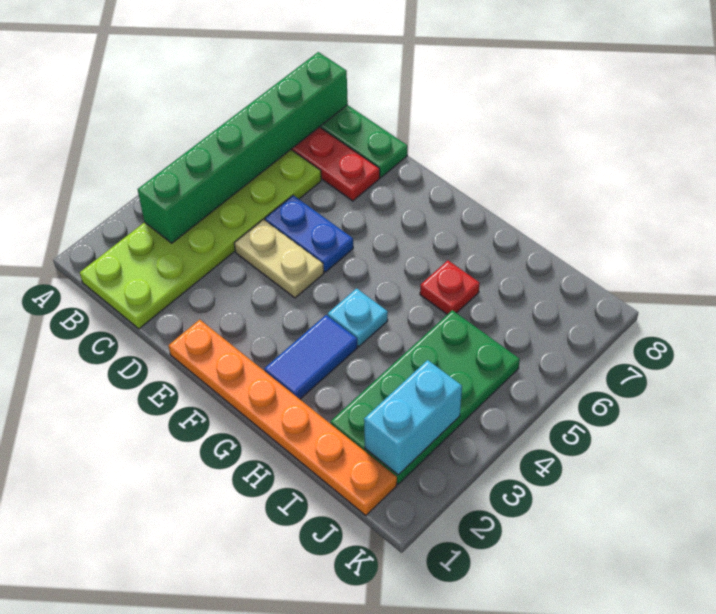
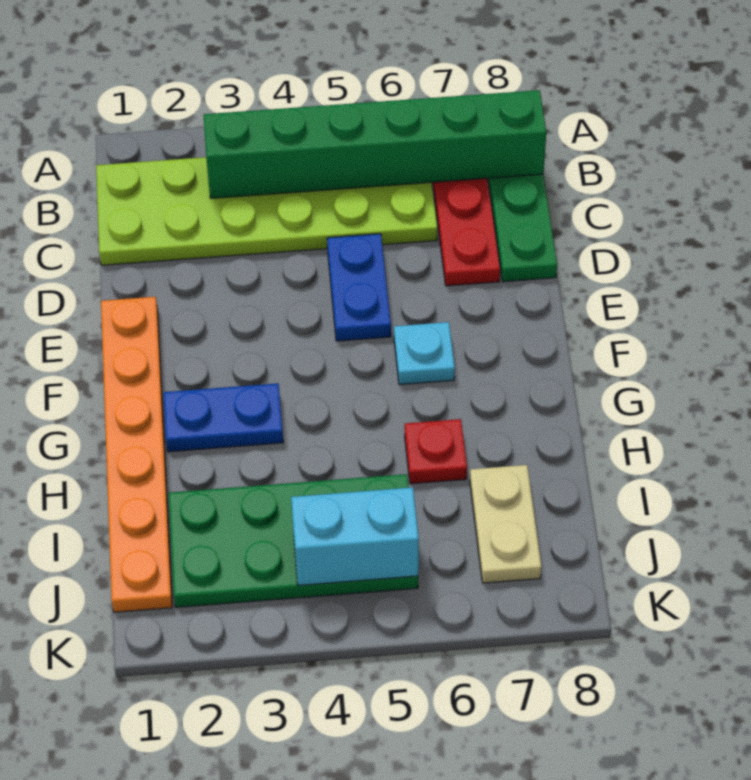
tan plate D4:E4 level 1 -> tan plate I7:J7 level 1
blue tile G2:G3 level 1 -> blue plate G2:G3 level 1
cyan plate G4 level 1 -> cyan plate F6 level 1
cyan brick J2:J3 level 2 -> cyan brick J4:J5 level 2

